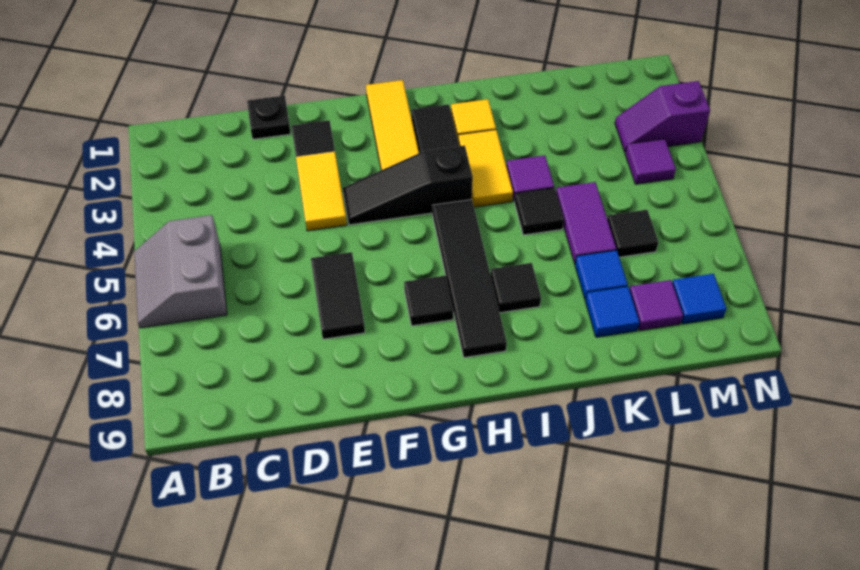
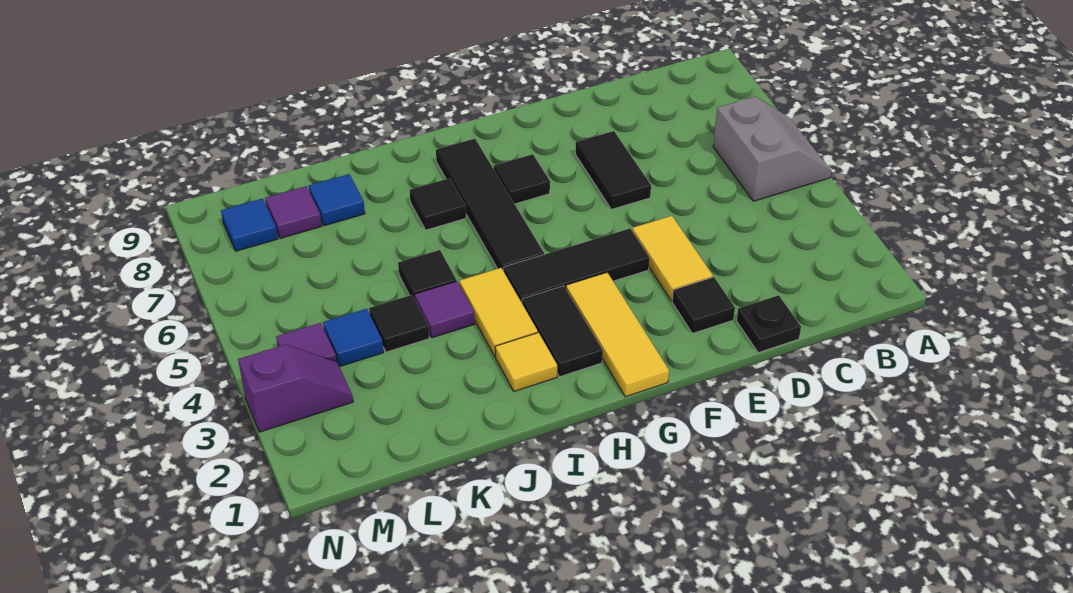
black slope F4:H4 level 1 top H -> black tile F4:H4 level 1
purple tile K5:K6 level 1 -> none
blue tile K7 level 1 -> blue tile L4 level 1
black tile L6 level 1 -> black tile K4 level 1

